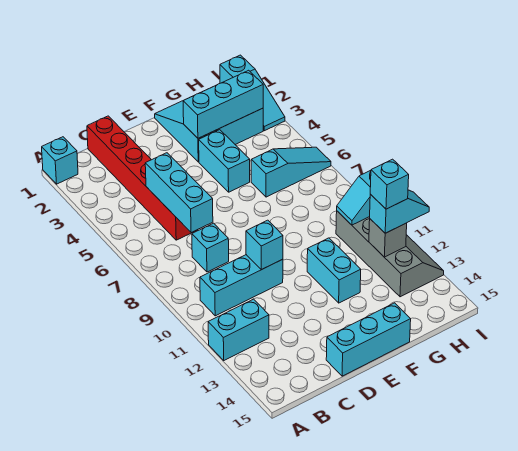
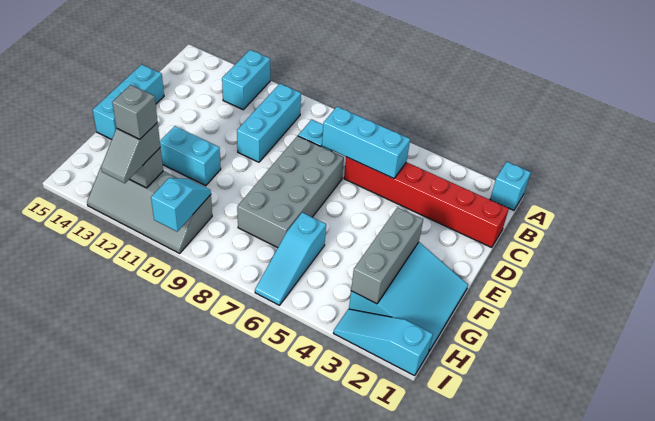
none -> grey brick D7:G8 level 1
cyan brick D10 level 2 -> none
cyan brick F3:H3 level 2 -> grey brick F3:H3 level 2
cyan brick F4:F5 level 1 -> none
cyan slope H12:I12 level 3 top H -> grey slope H12:I12 level 3 top H
cyan brick H12 level 4 -> grey brick H12 level 4

